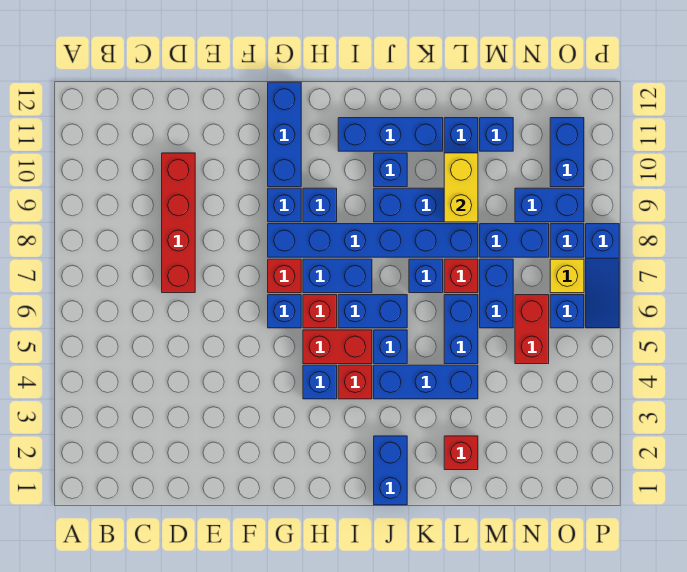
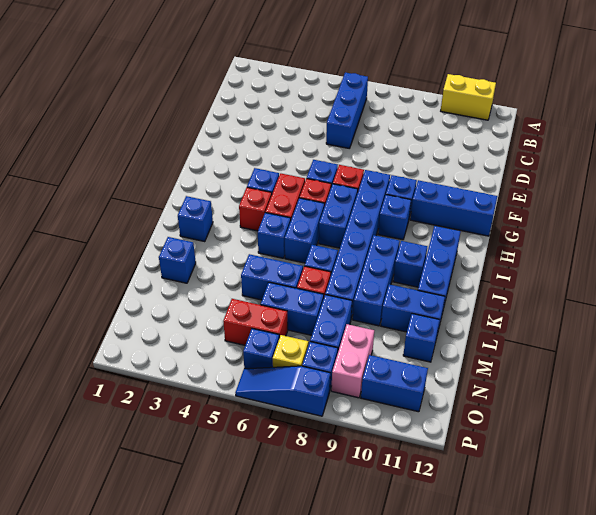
red brick D7:D10 level 1 -> none
blue brick J1:J2 level 1 -> blue brick J2 level 1
blue brick J4:L4 level 1 -> blue brick B6:D6 level 1
red brick L2 level 1 -> blue brick L2 level 1
yellow brick L9:L10 level 2 -> yellow brick A10:A11 level 1
blue brick N9:O9 level 1 -> pink brick N9:O9 level 1

